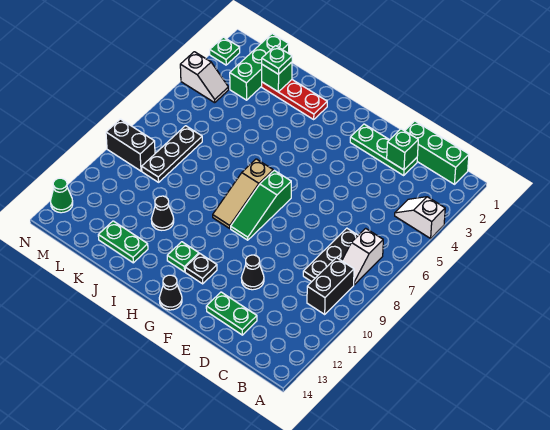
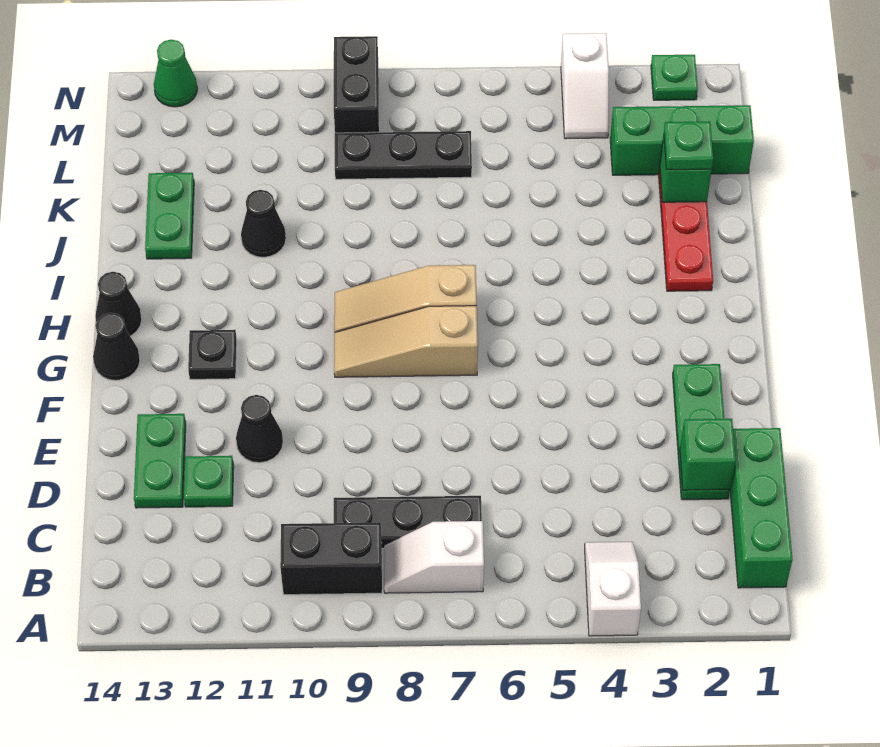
green slope G7:G9 level 1 top 7 -> tan slope G7:G9 level 1 top 7
green plate H12 level 1 -> green plate D12 level 1
none -> black cone H14 level 1

